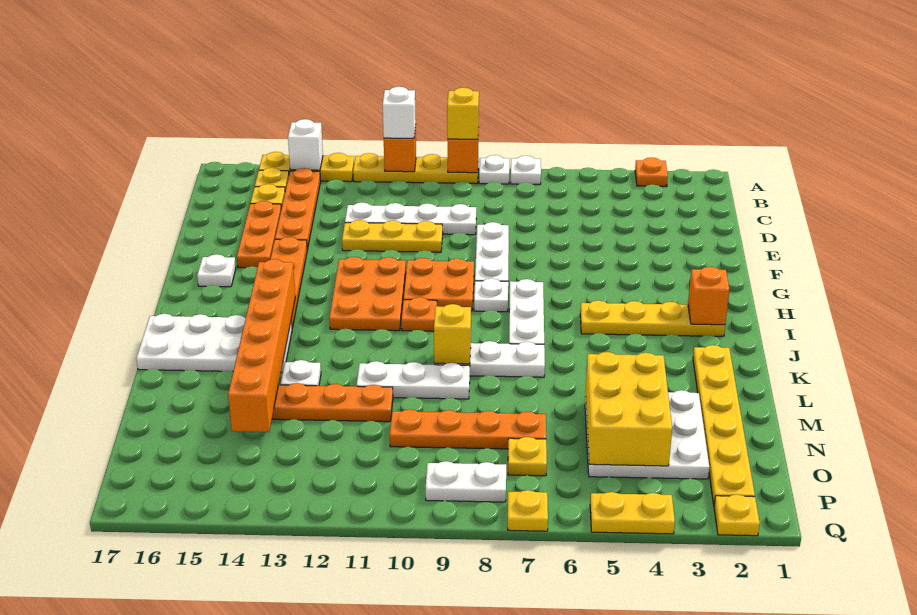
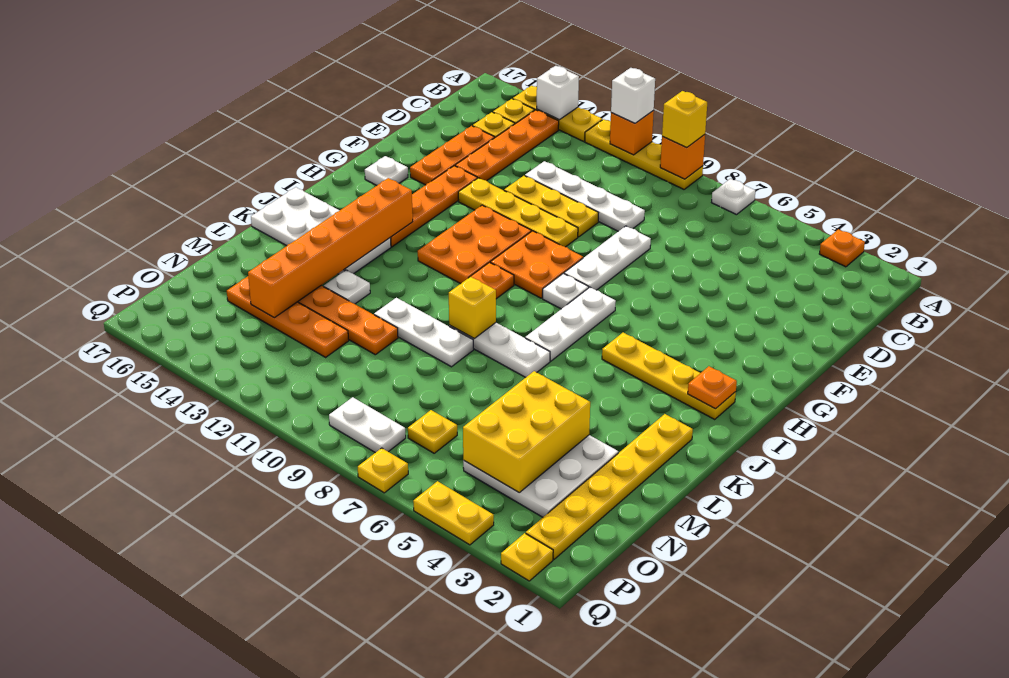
white plate A8 level 1 -> none
none -> yellow plate F10:F13 level 1
orange brick I2 level 2 -> orange plate I2 level 2
orange plate N7:N10 level 1 -> orange plate N12:N15 level 1

